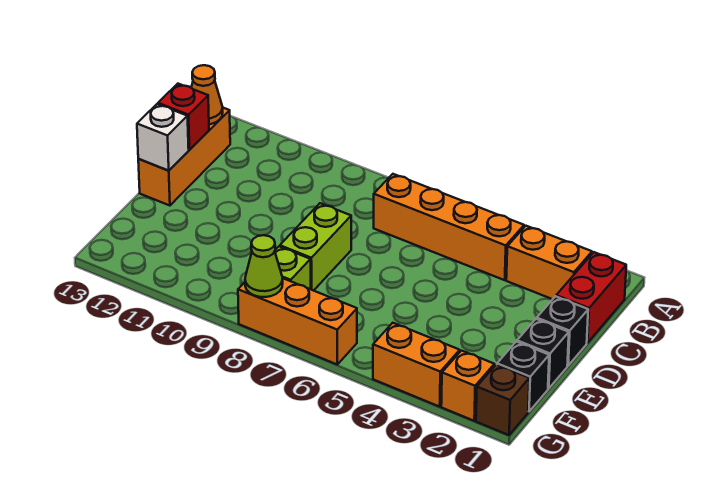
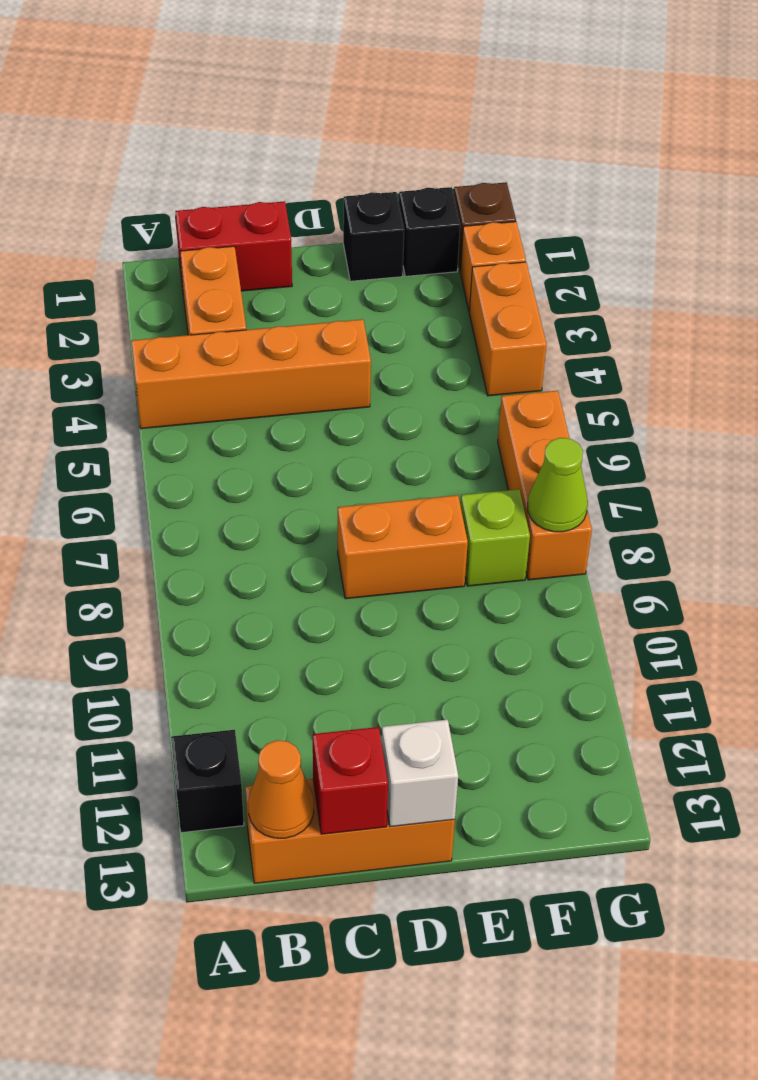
orange brick B4:B7 level 1 -> orange brick A4:D4 level 1
black brick D1 level 1 -> black brick A12 level 1
lime brick D8:E8 level 1 -> orange brick D8:E8 level 1

